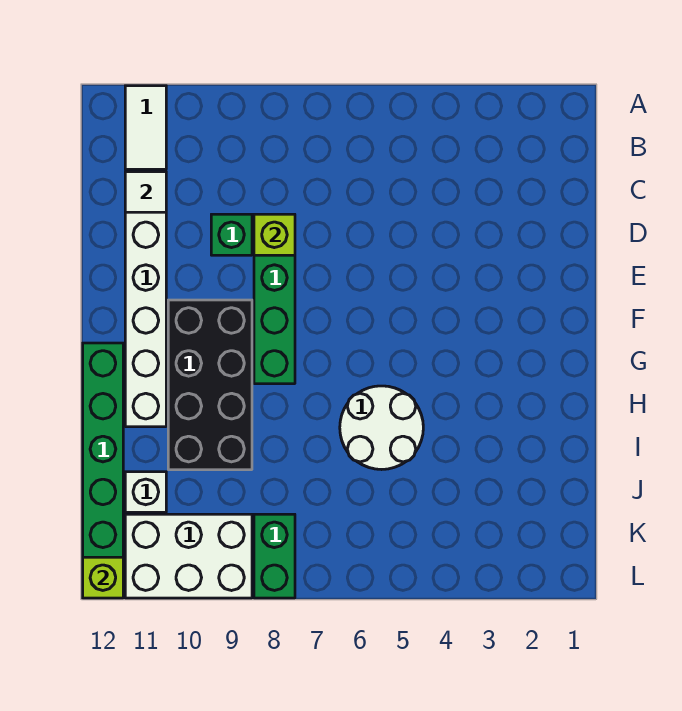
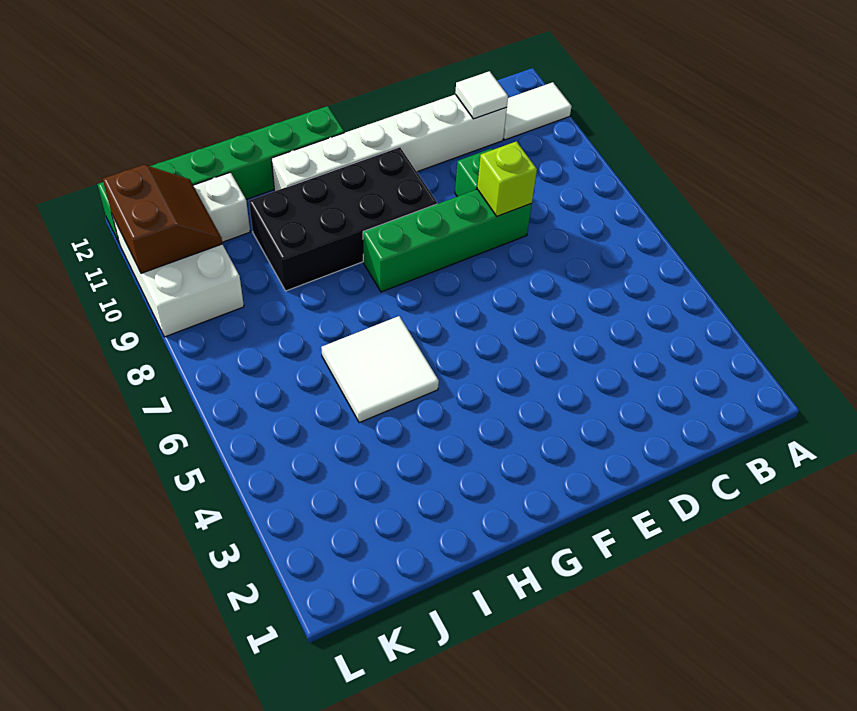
white round brick H5:I6 level 1 -> white tile H5:I6 level 1
green brick K8:L8 level 1 -> none
none -> brown slope K10:L11 level 2 top L
lime brick L12 level 2 -> none

